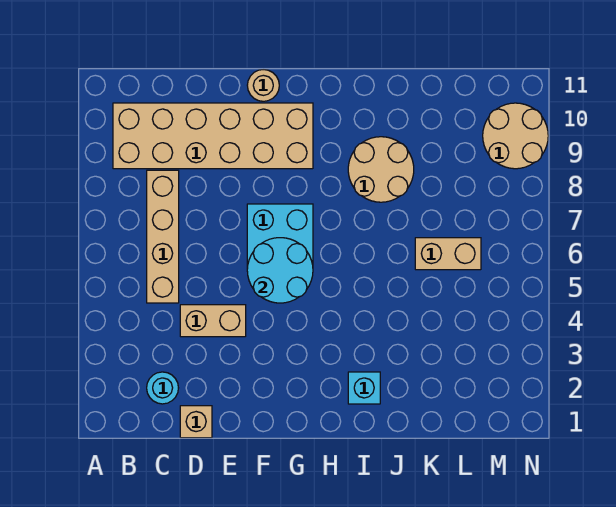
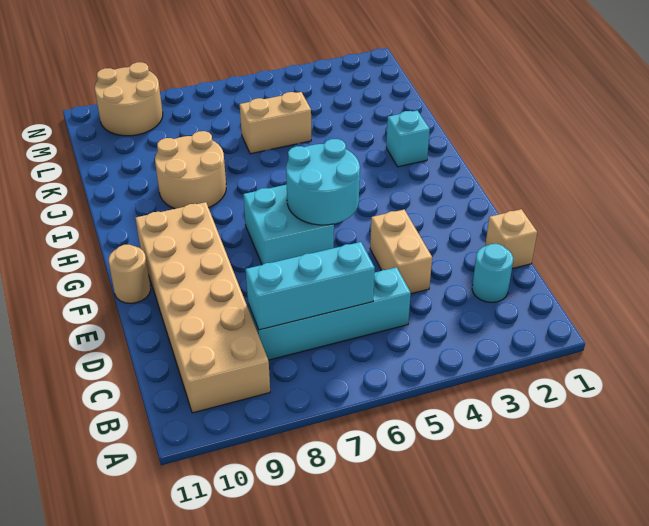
tan brick C5:C8 level 1 -> cyan brick C5:C8 level 1
none -> cyan brick C6:C8 level 2
tan brick K6:L6 level 1 -> tan brick K5:K6 level 1

